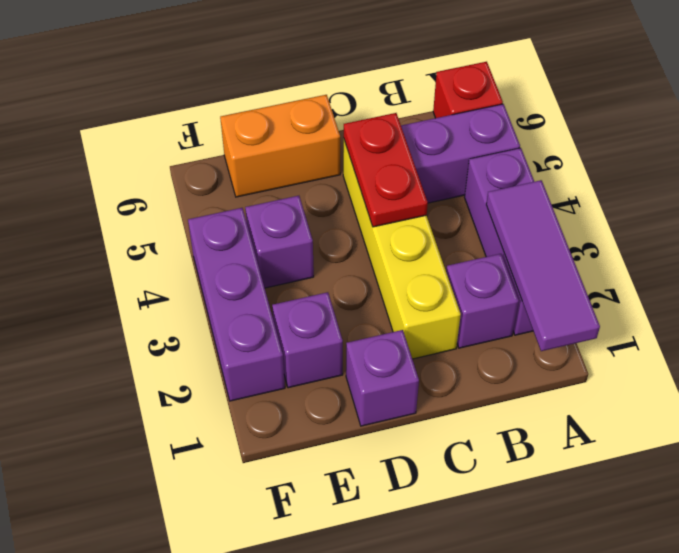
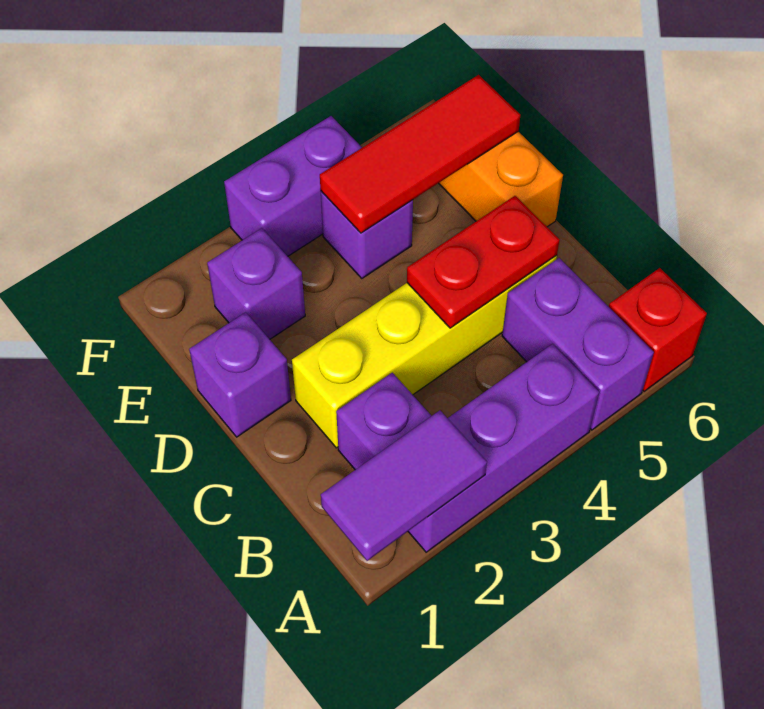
purple tile A1:A3 level 2 -> purple tile A1:A2 level 2
none -> red tile E4:E6 level 2
purple brick F2:F4 level 1 -> purple brick F3:F4 level 1

